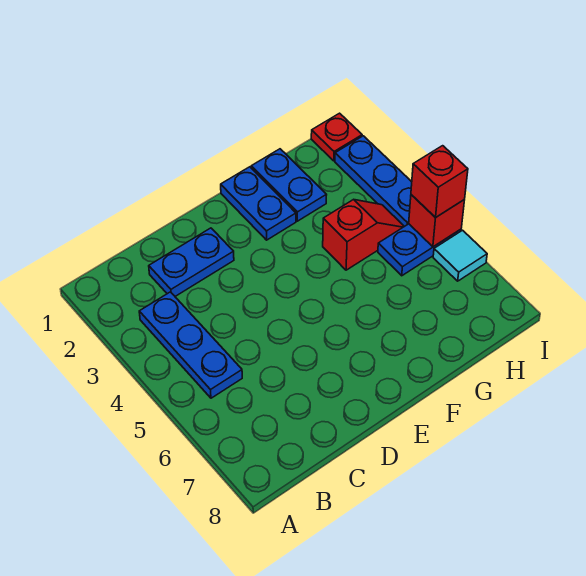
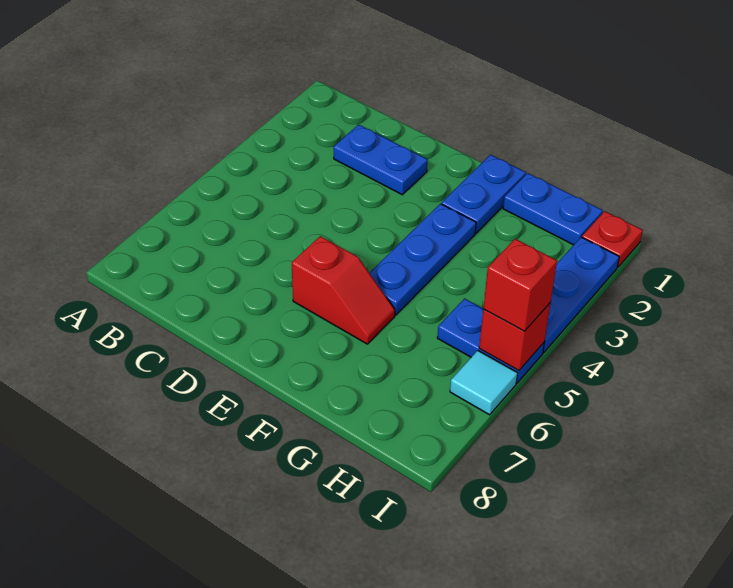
blue plate B3:B5 level 1 -> blue plate F3:F5 level 1
blue plate G1:G2 level 1 -> blue plate G1:H1 level 1
red slope G4:H4 level 1 top G -> red slope E6:F6 level 1 top E

